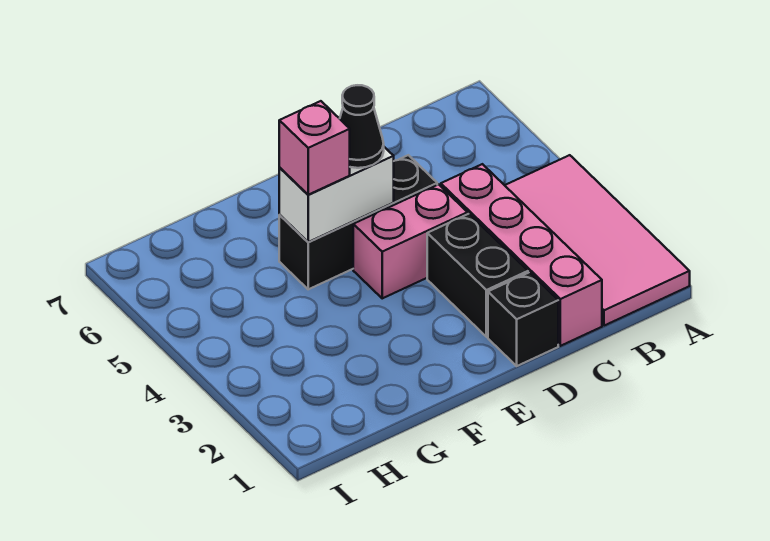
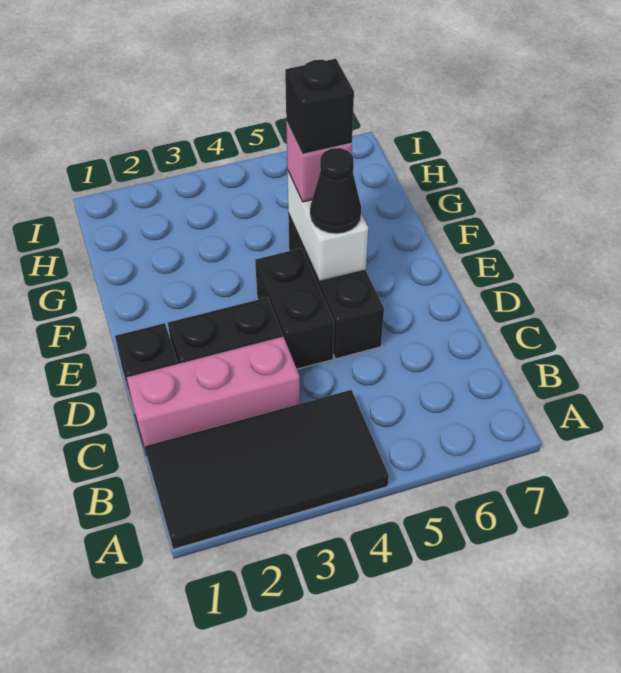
pink tile A1:B4 level 1 -> black tile A1:B4 level 1
pink brick C1:C4 level 1 -> pink brick C1:C3 level 1
pink brick D4:E4 level 1 -> black brick D4:E4 level 1
none -> black brick F5 level 4

